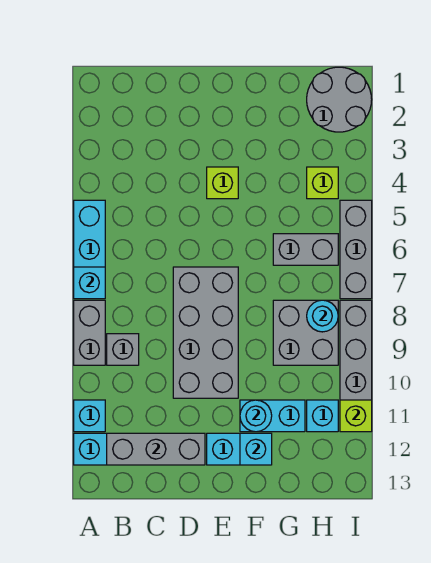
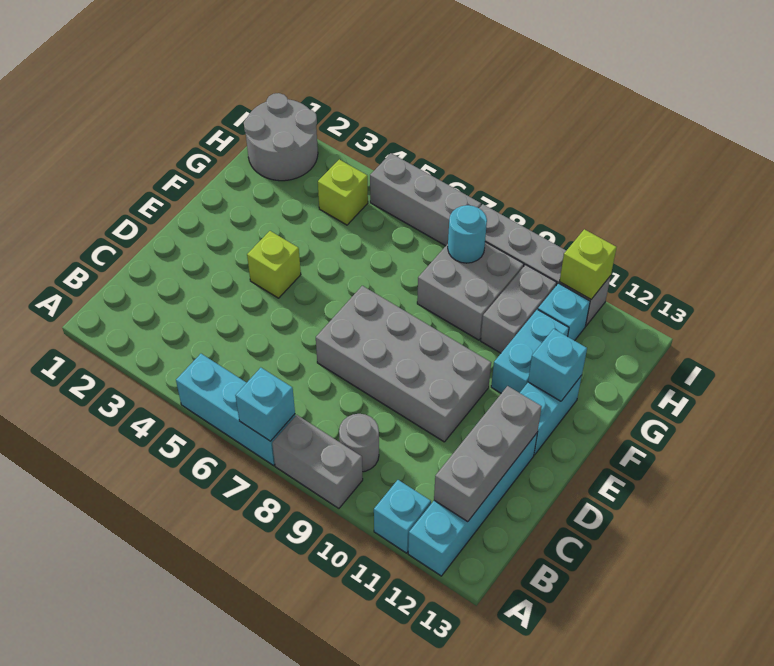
grey brick B9 level 1 -> grey round brick B9 level 1
cyan round brick F11 level 2 -> none
grey brick G6:H6 level 1 -> grey brick G10:H10 level 1

